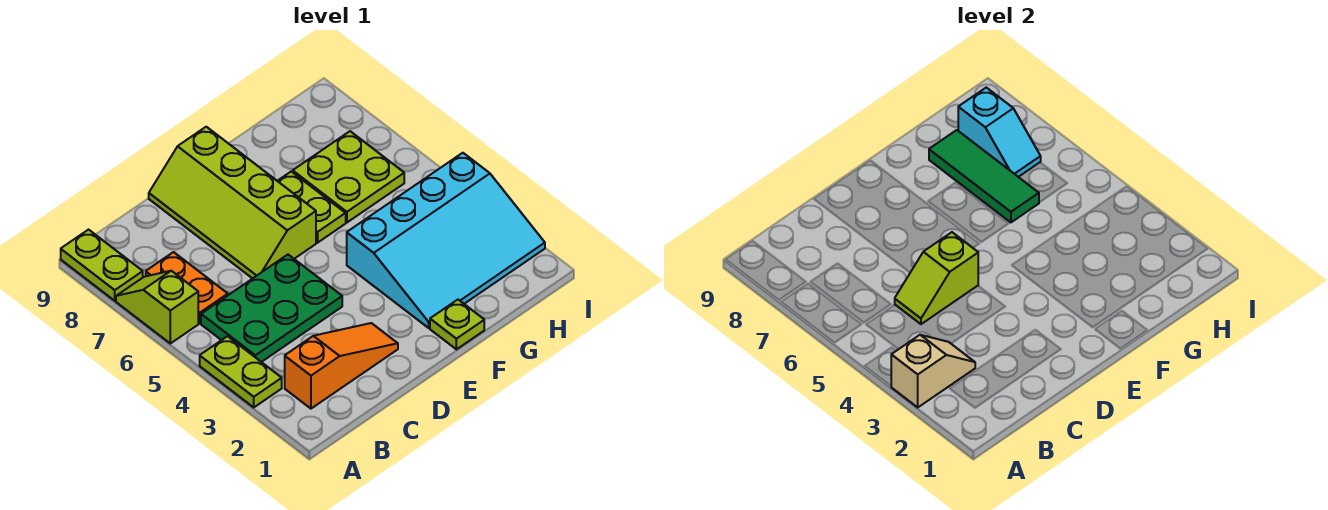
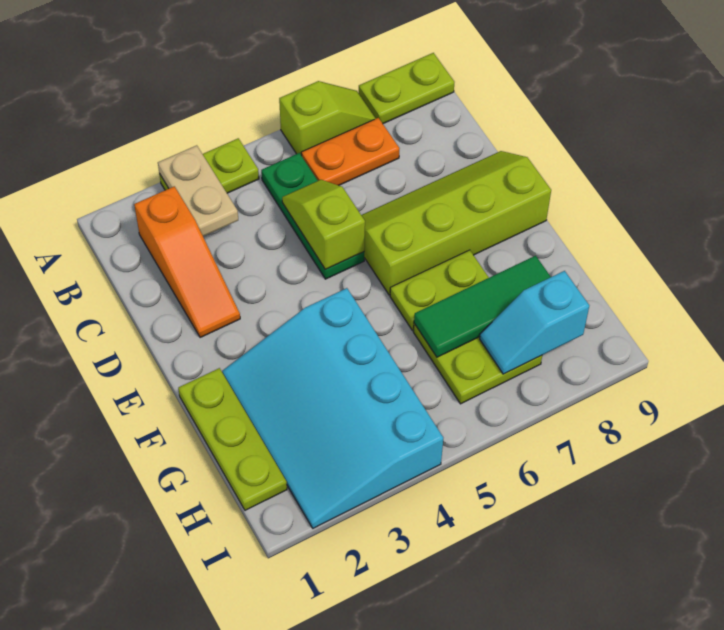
tan slope A3:B3 level 2 top A -> tan plate A3:B3 level 2
green plate B4:D5 level 1 -> green plate B5:D5 level 1
lime plate F1 level 1 -> lime plate F1:H1 level 1

